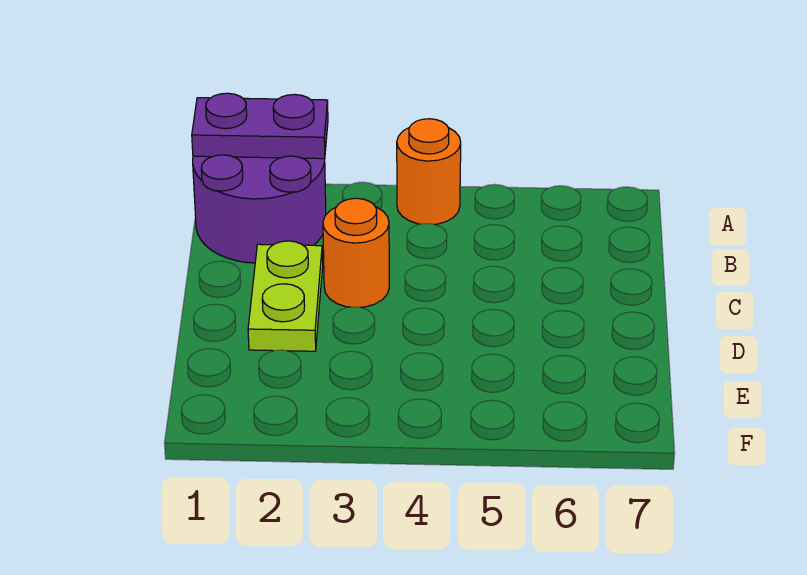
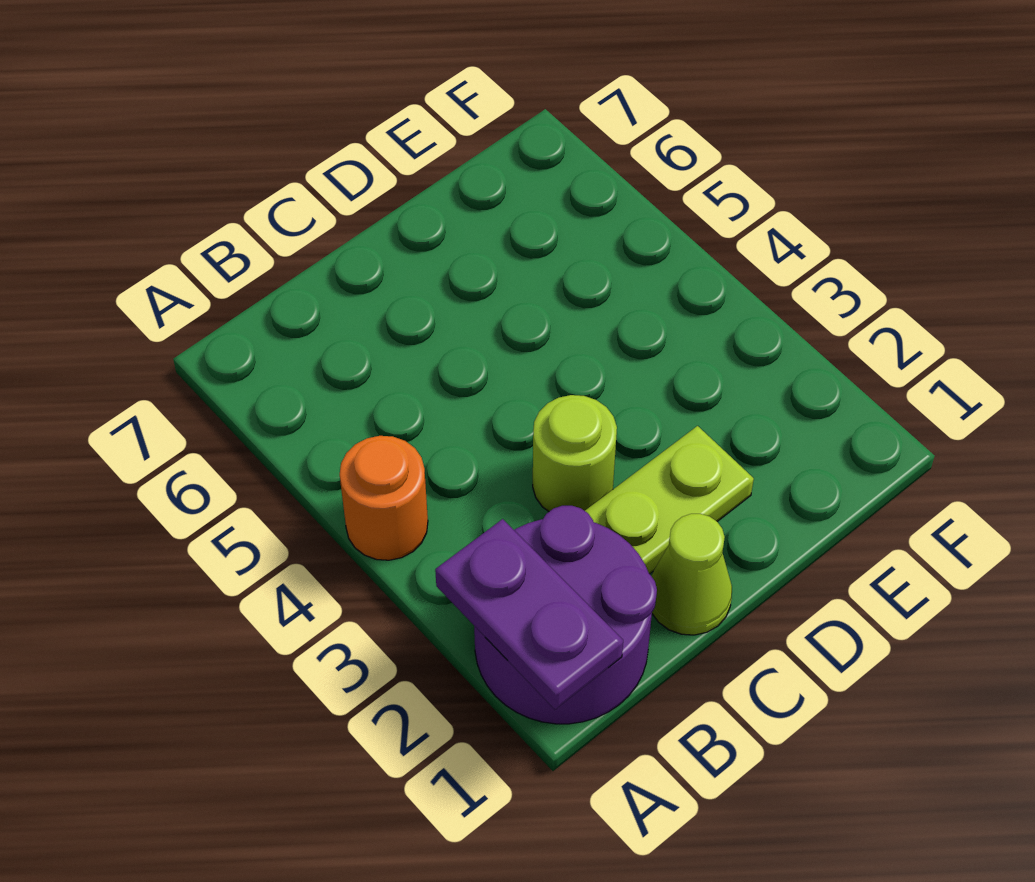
none -> lime cone C1 level 1
orange round brick C3 level 1 -> lime round brick C3 level 1

